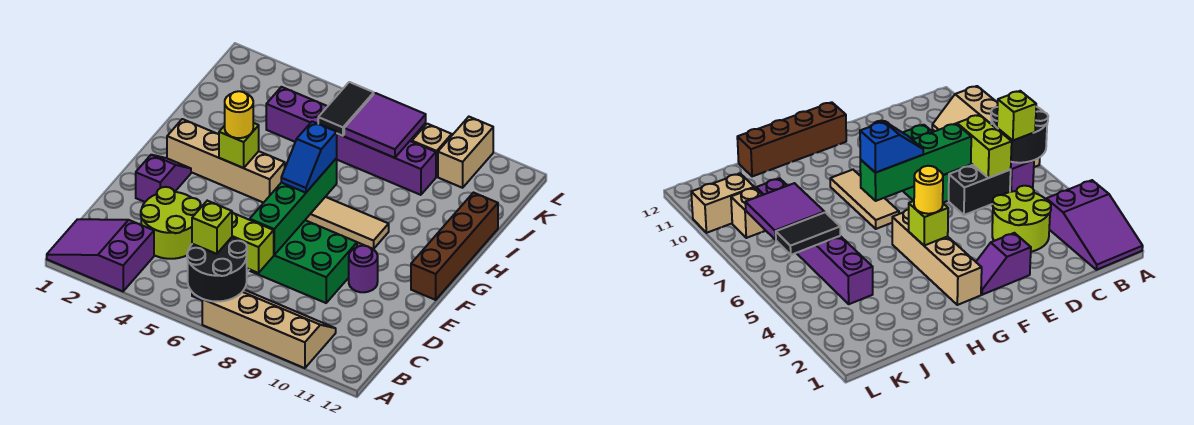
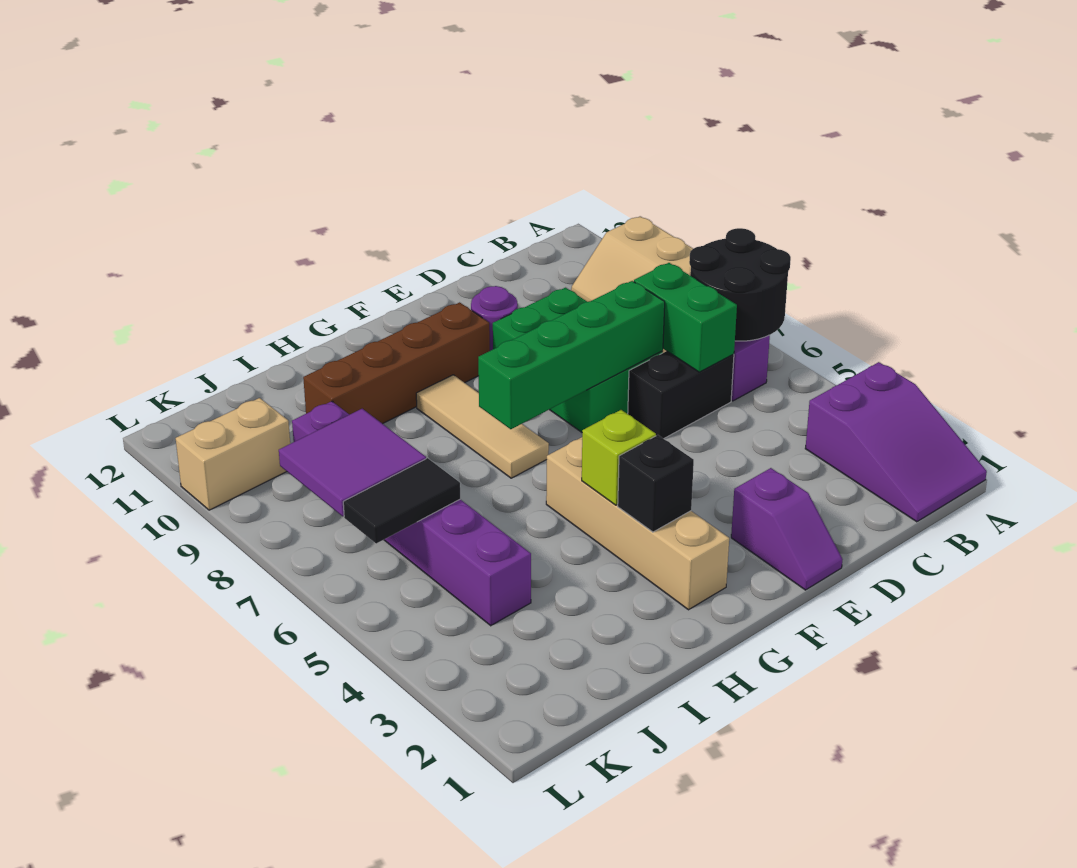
lime brick B6 level 3 -> none
lime round brick C3:D4 level 1 -> none
lime brick C6:C7 level 2 -> green brick C6:C7 level 2
purple slope E2:F2 level 1 top E -> purple slope E1:E2 level 1 top 2
blue slope F7:G7 level 3 top G -> none
brown brick F12:I12 level 1 -> brown brick F10:I10 level 1
none -> black brick G3 level 2
yellow round brick G4 level 3 -> none
tan brick K9 level 1 -> none

